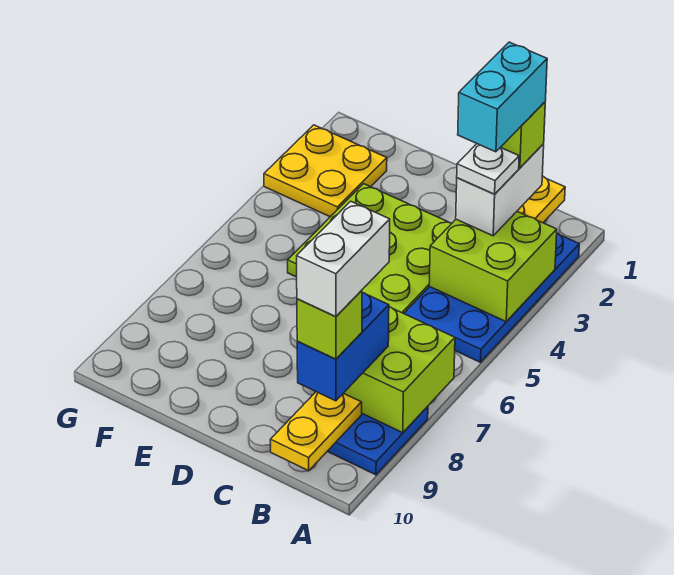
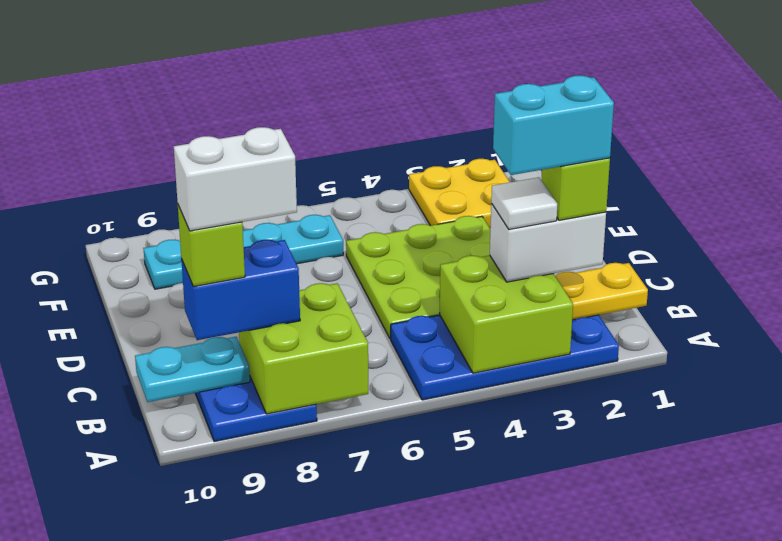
white plate B3 level 4 -> white tile B3 level 4
yellow plate B9:B10 level 2 -> cyan plate B9:B10 level 2
none -> cyan plate F6:F9 level 1

